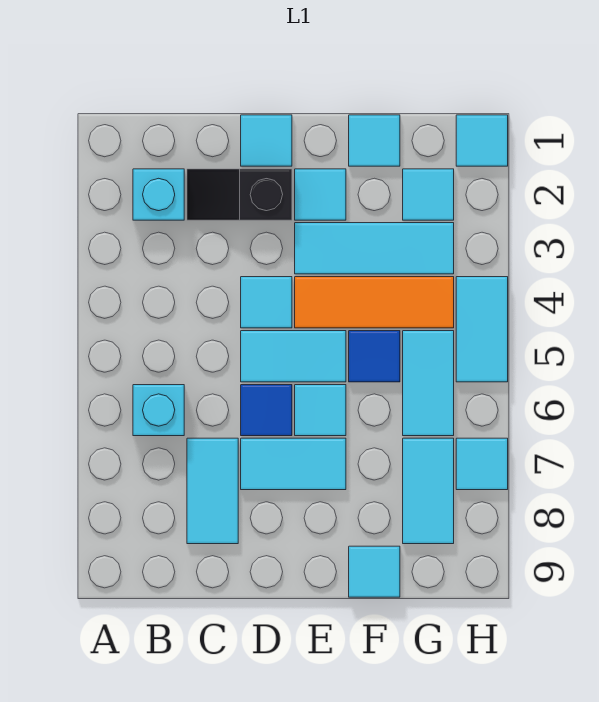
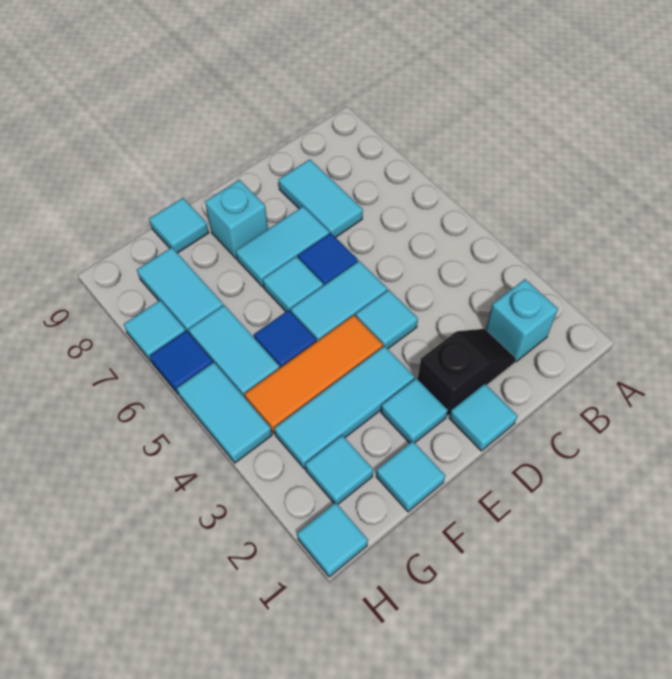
cyan brick B6 level 1 -> cyan brick E8 level 1
none -> blue tile H6 level 1

